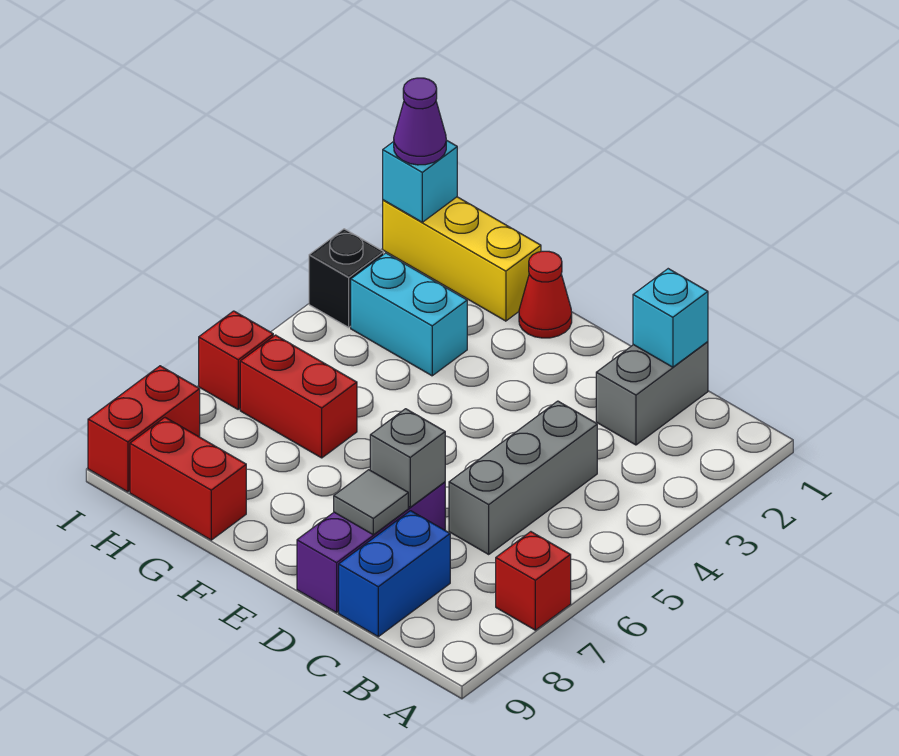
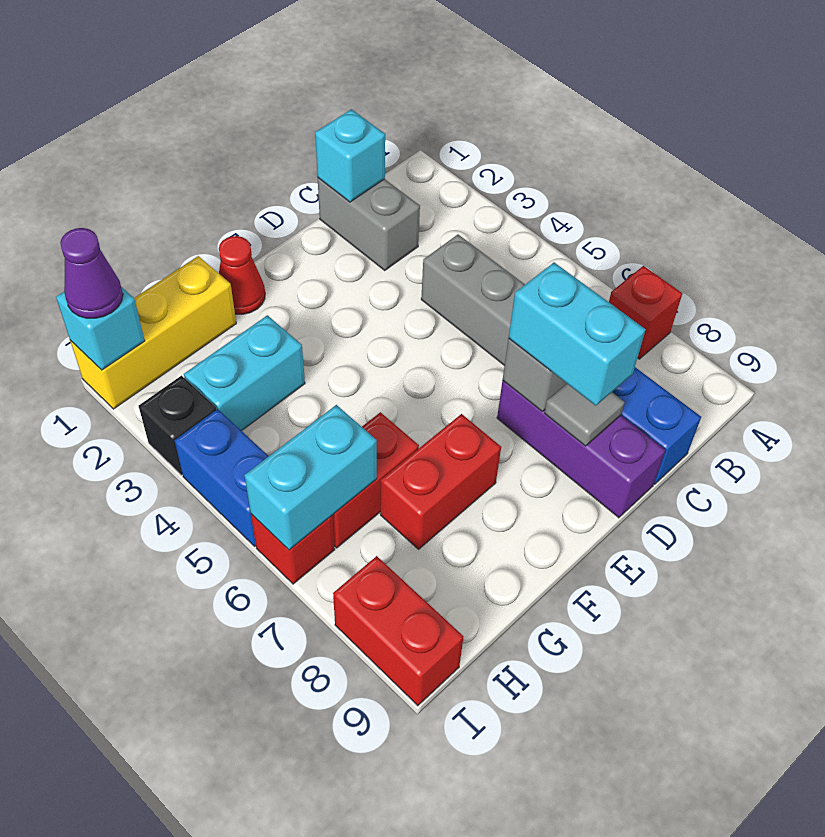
none -> cyan brick D7:D8 level 3
red brick G9:H9 level 1 -> red brick F7:G7 level 1
none -> cyan brick H6:I6 level 2
none -> blue brick I4:I5 level 1

